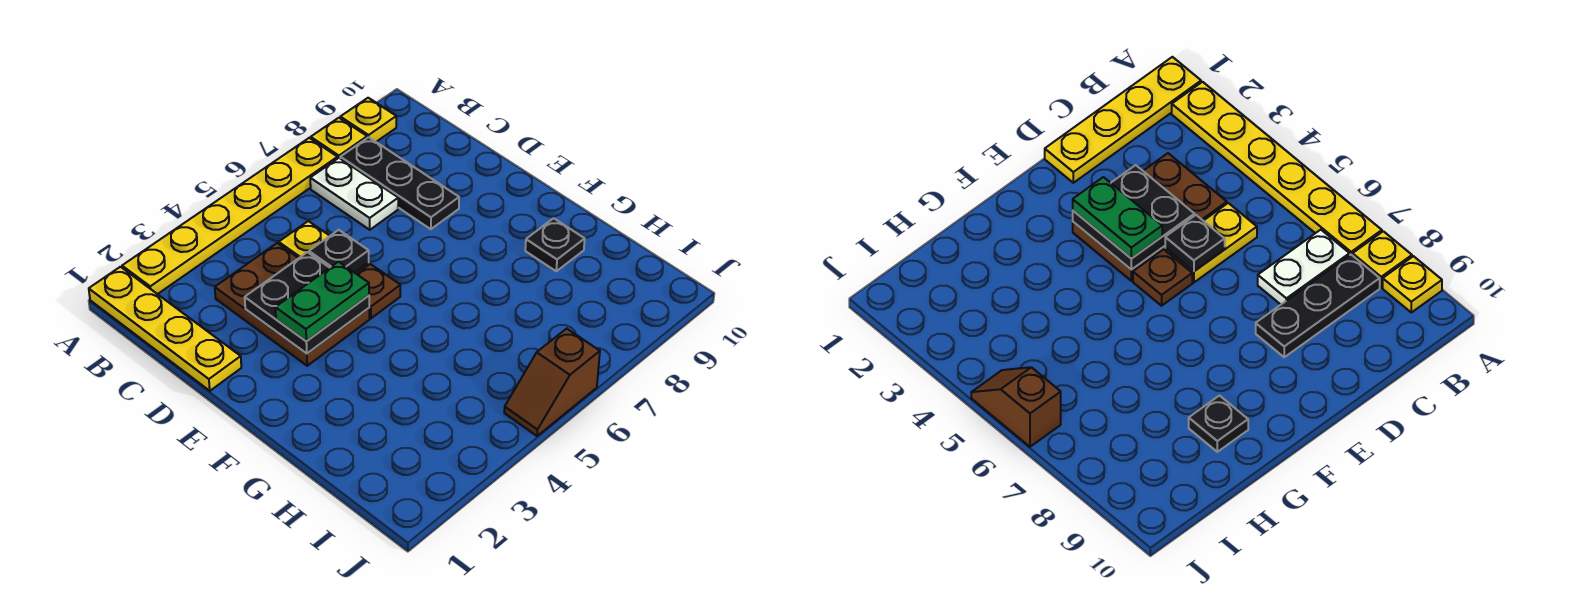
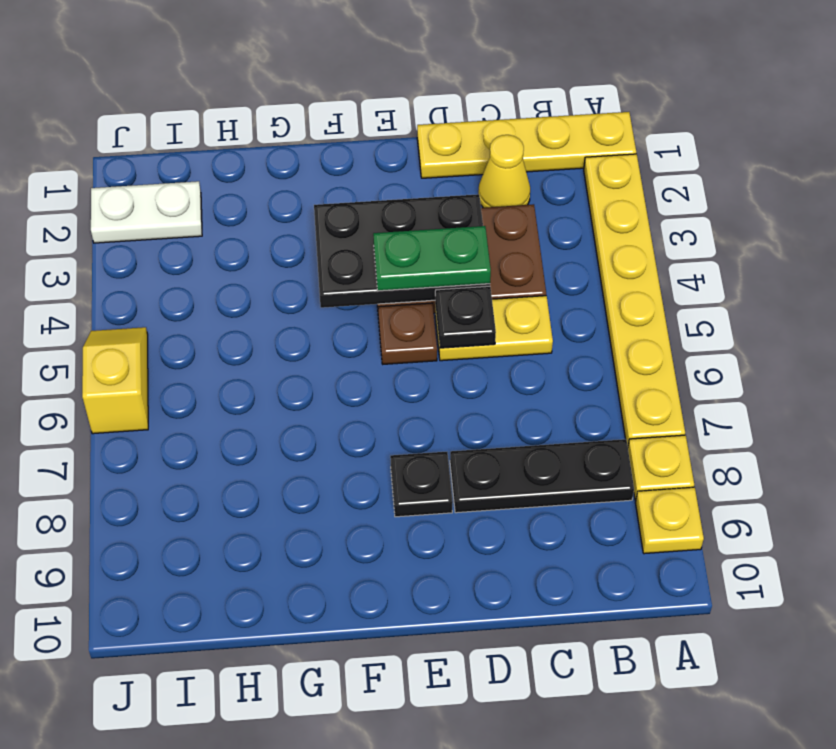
white plate B7:C7 level 1 -> white plate I2:J2 level 1
none -> yellow cone C2 level 1
black plate D3:E4 level 2 -> black plate D3:F4 level 2
green plate E3:E4 level 3 -> green plate D4:E4 level 3
black plate G9 level 1 -> black plate E8 level 1
brown slope J5:J6 level 1 top 6 -> yellow slope J5:J6 level 1 top 6

